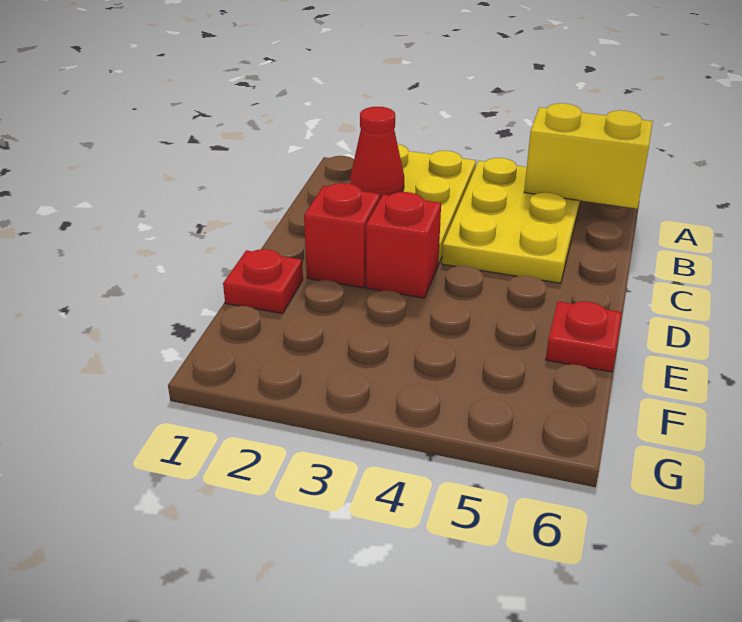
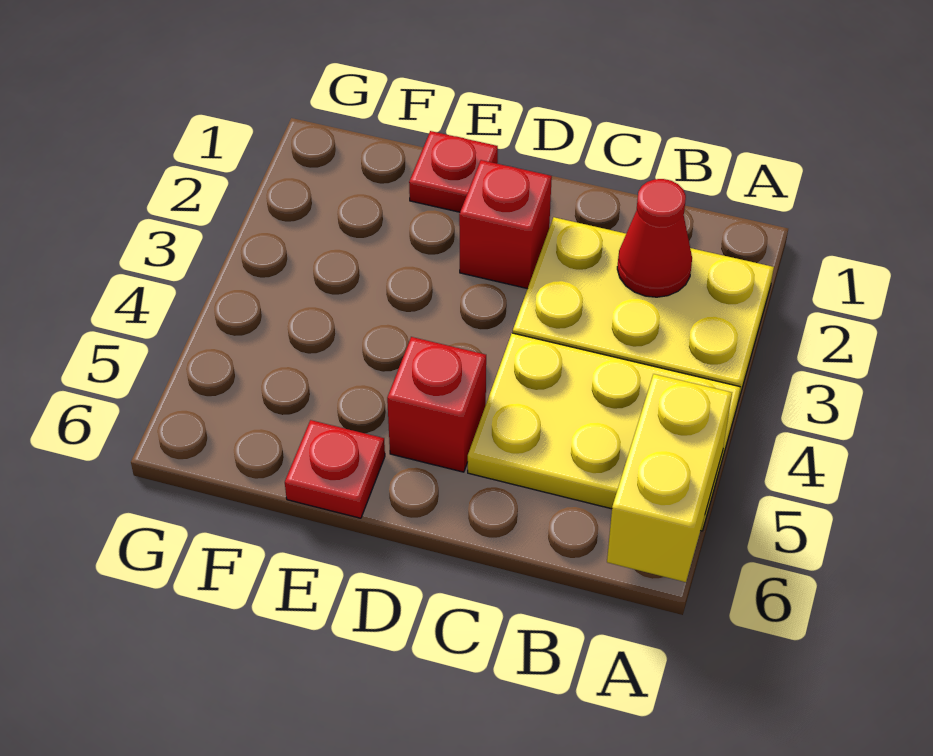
red brick D3 level 1 -> red brick D5 level 1

